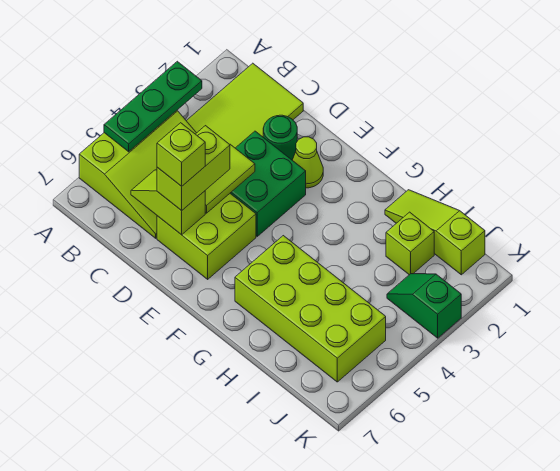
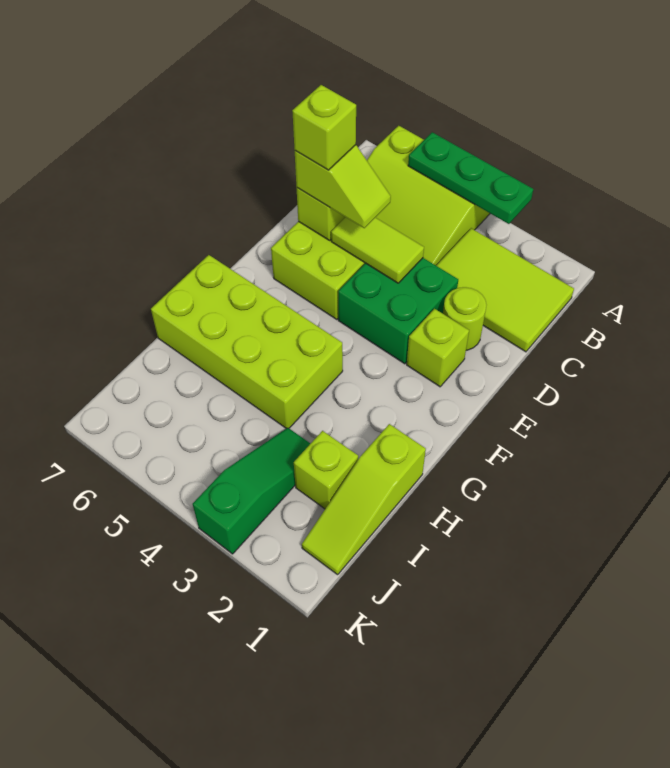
green round brick D2 level 1 -> lime round brick D2 level 1
lime brick D5:D6 level 3 -> lime slope D5:D6 level 3 top 6
lime cone E2 level 1 -> lime brick E2 level 1
lime brick G5:J6 level 1 -> lime brick G4:H7 level 1
lime slope H1:J1 level 1 top J -> lime slope H1:J1 level 1 top H
green slope J3:K3 level 1 top K -> green slope I3:K3 level 1 top K

